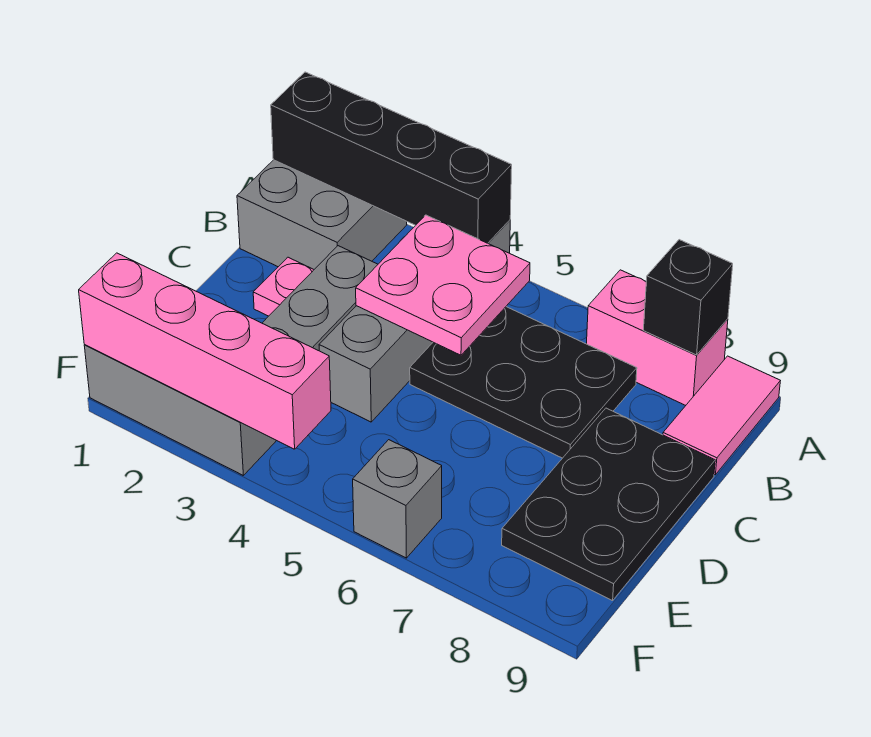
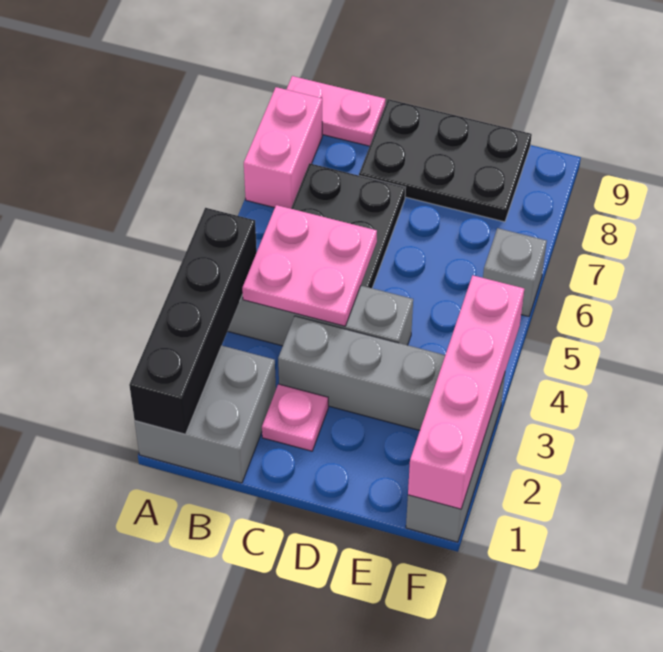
black brick A8 level 2 -> none
pink tile A9:B9 level 1 -> pink plate A9:B9 level 1

